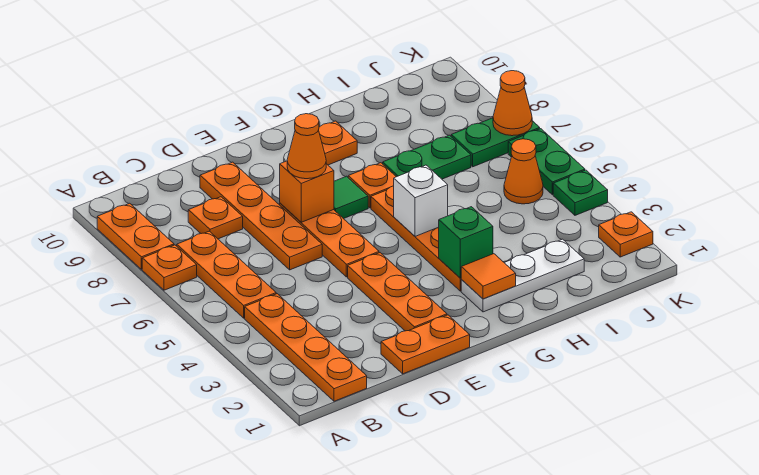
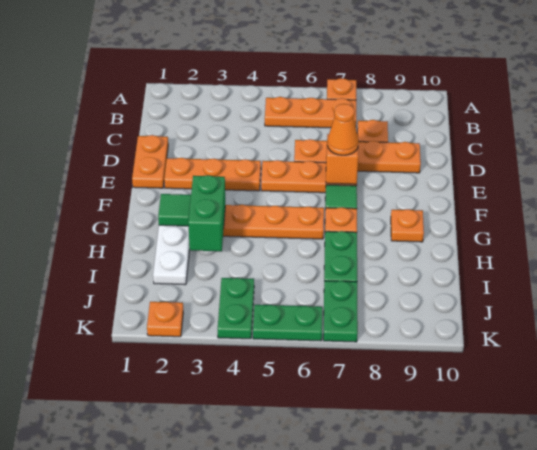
orange plate A8:A9 level 1 -> none
orange plate B1:B4 level 1 -> none
orange tile G2 level 2 -> green tile G2 level 2
green brick G3 level 2 -> green brick G3:H3 level 2
white brick G5 level 2 -> none
orange cone J5 level 1 -> none
green plate K4 level 1 -> green plate J4:K4 level 1
orange cone K7 level 2 -> none

